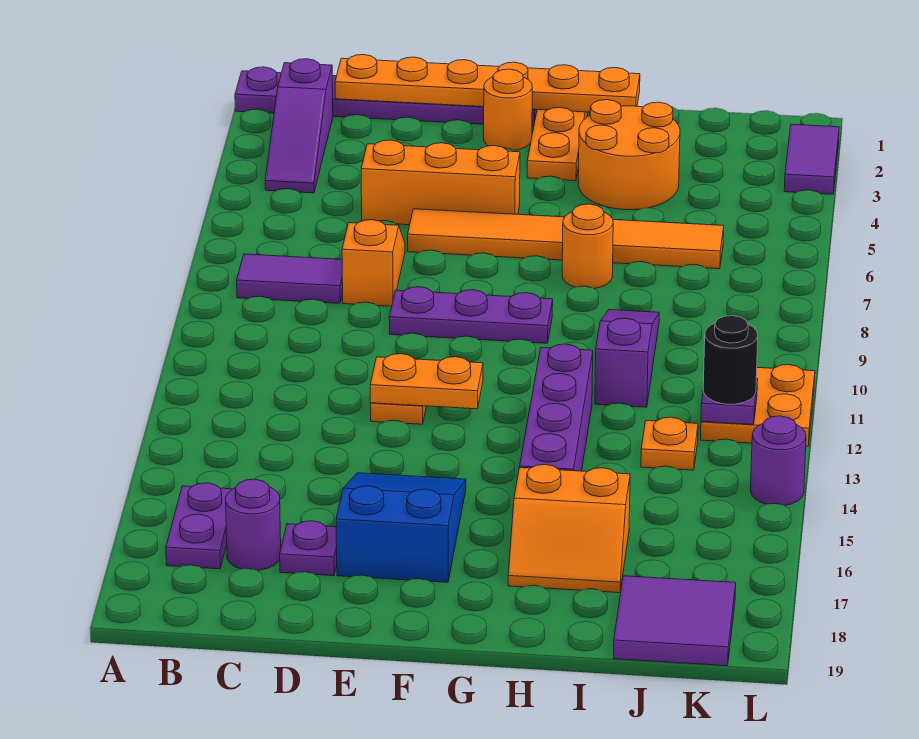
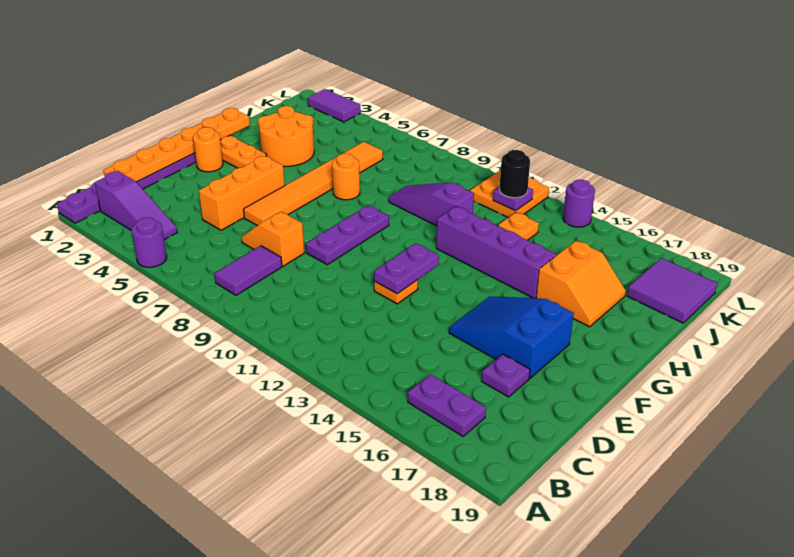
purple round brick C17 level 1 -> purple round brick A5 level 1
orange plate E12:F12 level 2 -> purple plate E12:F12 level 2

